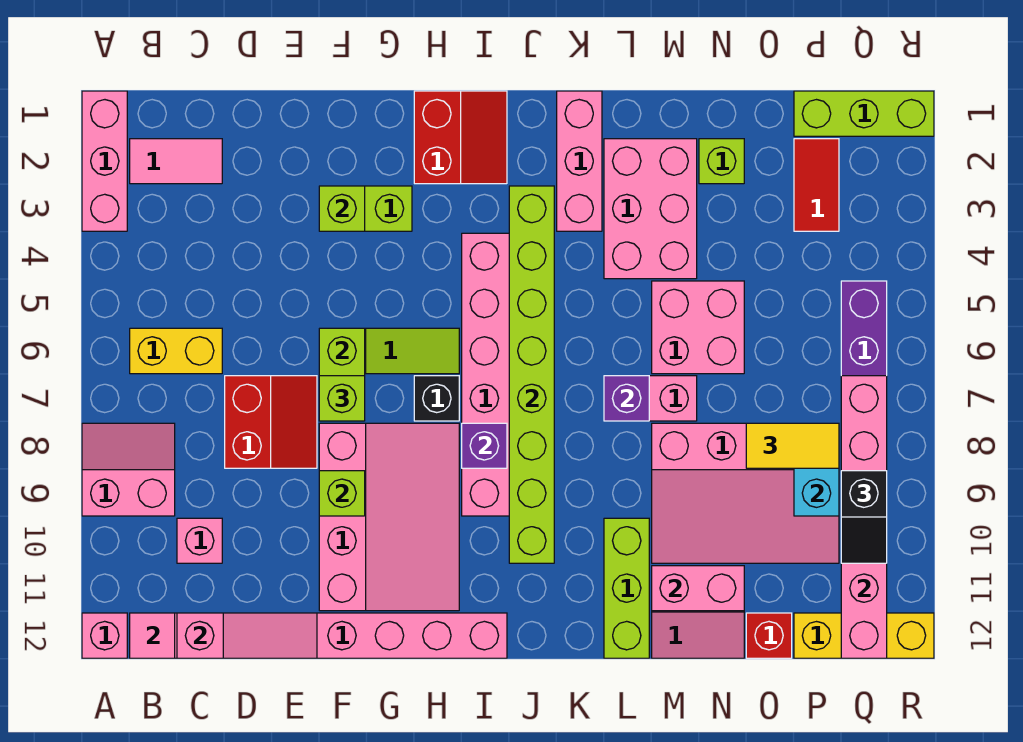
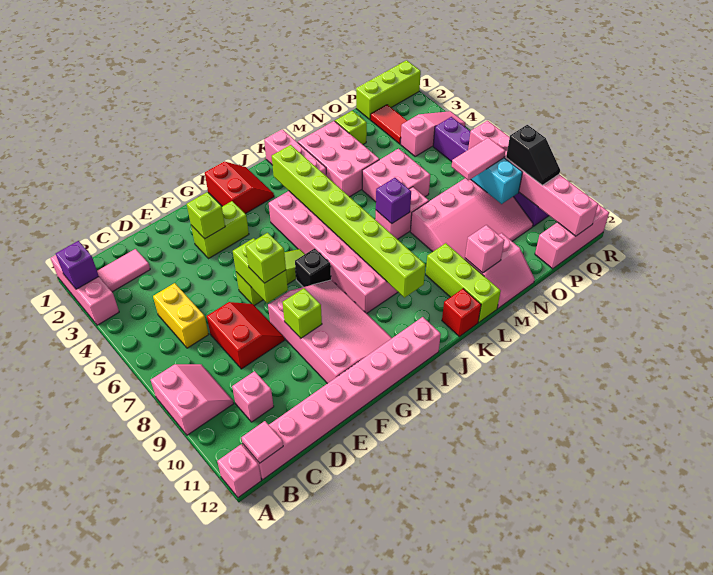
pink slope A8:B9 level 1 top 9 -> pink slope A8:B9 level 1 top A
yellow brick B6:C6 level 1 -> yellow brick C5:C6 level 1
pink slope C12:E12 level 2 top C -> pink slope P4:R4 level 1 top P
purple brick I8 level 2 -> purple brick A2 level 2
pink brick M11:N11 level 2 -> pink brick M11 level 2
yellow tile O8:P8 level 3 -> pink tile O8:P8 level 3
red brick O12 level 1 -> red brick K12 level 1
yellow brick P12:R12 level 1 -> pink brick P12:R12 level 1

